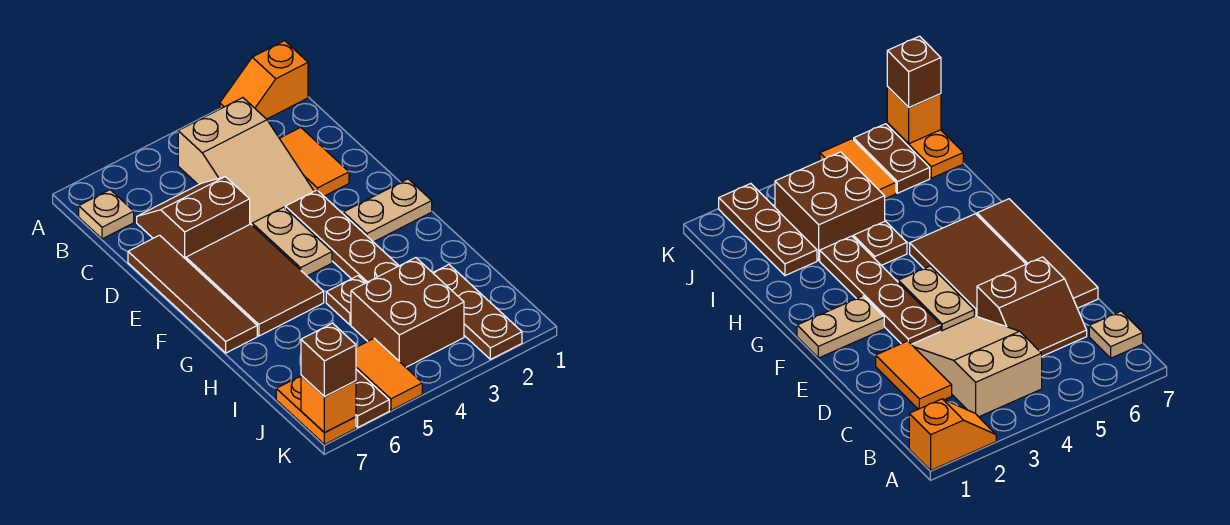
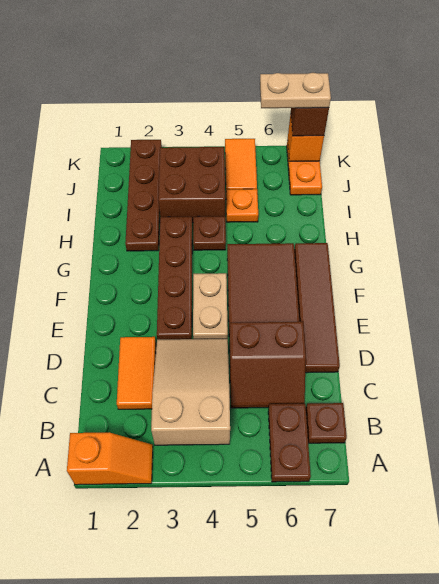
tan plate B7 level 1 -> brown plate B7 level 1
tan plate F1:F2 level 1 -> tan plate K6:K7 level 4
brown plate I2:K2 level 1 -> brown plate H2:K2 level 1
none -> orange plate I5 level 1
brown plate J6:K6 level 1 -> brown plate A6:B6 level 1

